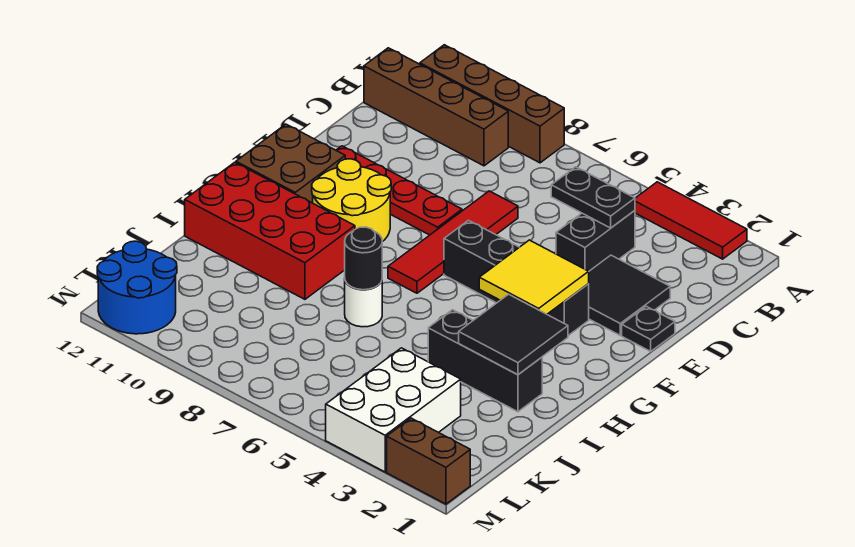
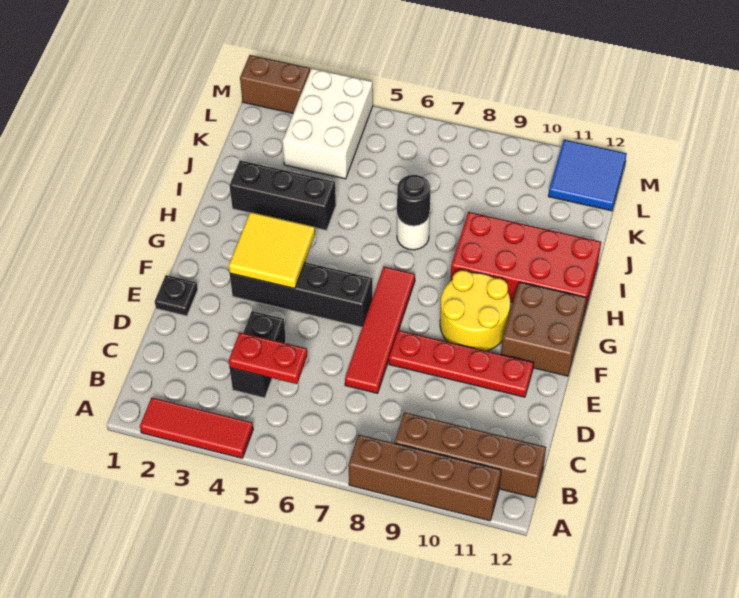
black plate C4:C5 level 2 -> red plate C4:C5 level 2
black tile D2:E3 level 1 -> none
black tile H2:I3 level 2 -> none
blue round brick L11:M12 level 1 -> blue tile L11:M12 level 1

